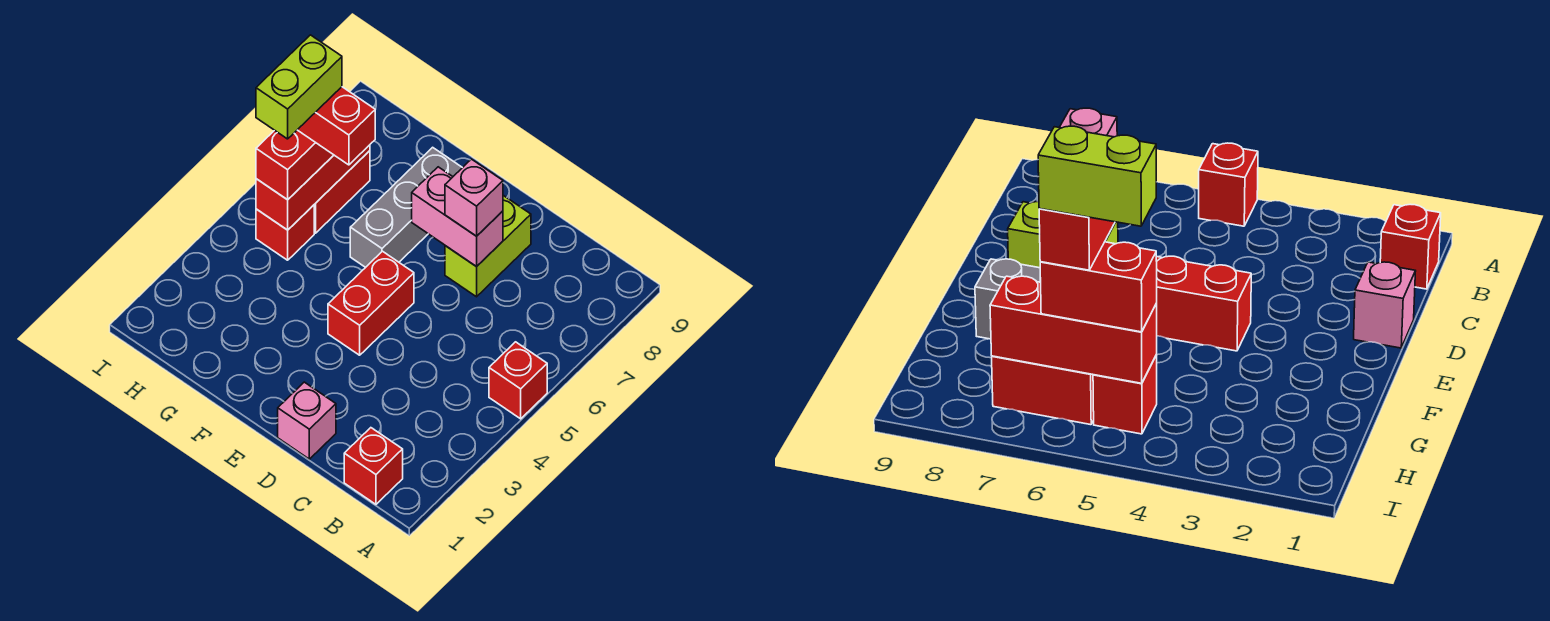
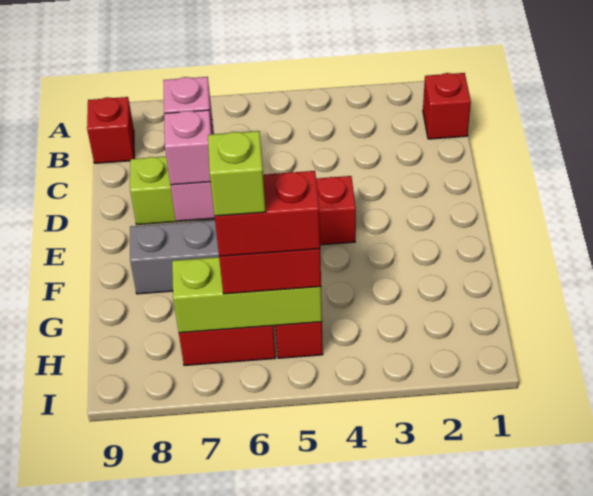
red brick A5 level 1 -> red brick B9 level 1
pink brick D1 level 1 -> pink brick E7 level 3
red brick G6:H6 level 4 -> red brick H5:H6 level 4
red brick H5:H7 level 2 -> lime brick H5:H7 level 2
lime brick H5:H6 level 5 -> lime brick H6 level 5

